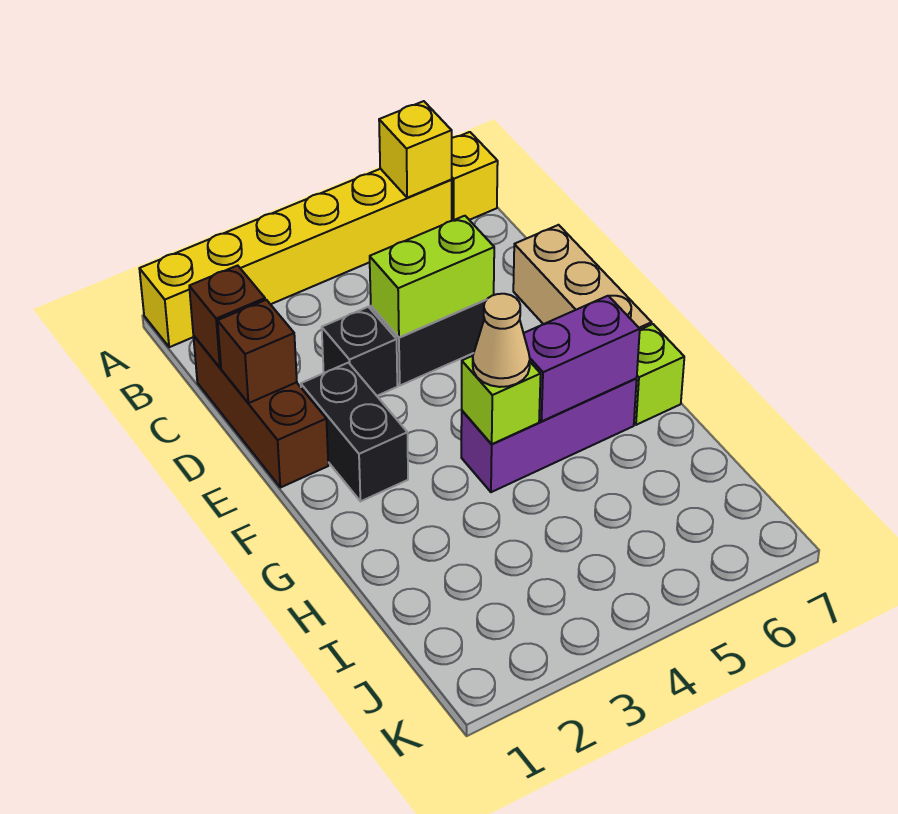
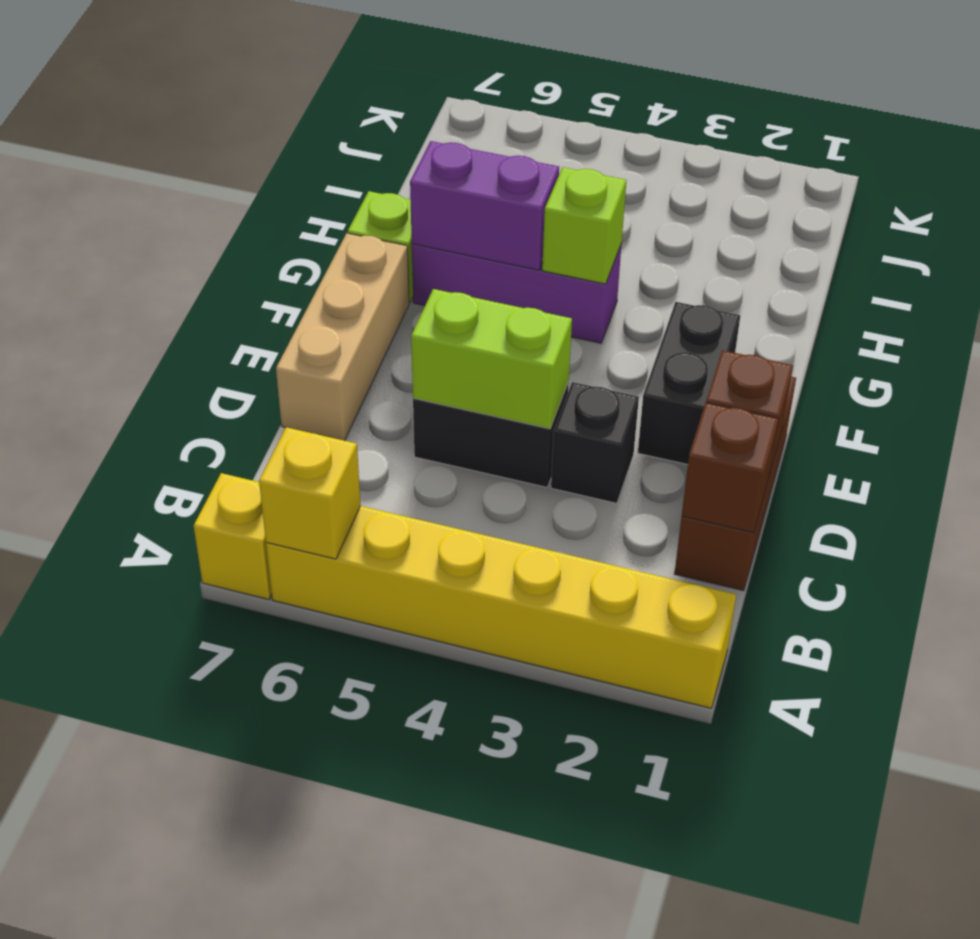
tan cone G4 level 3 -> none

